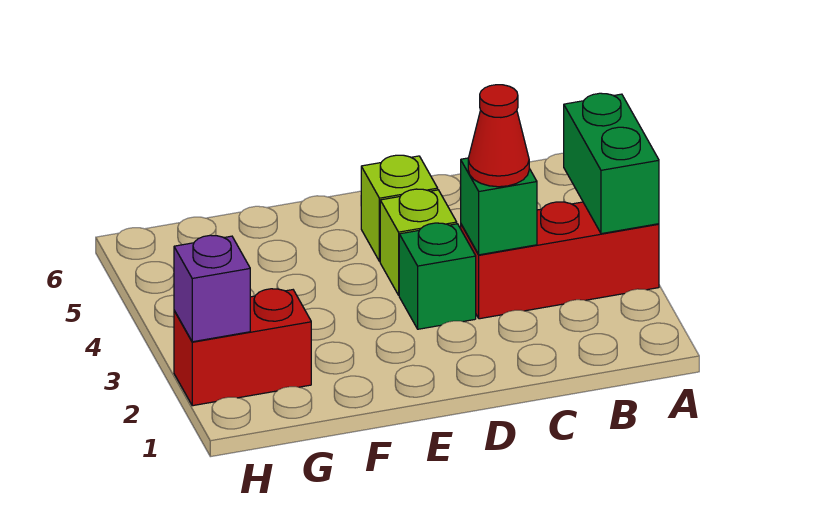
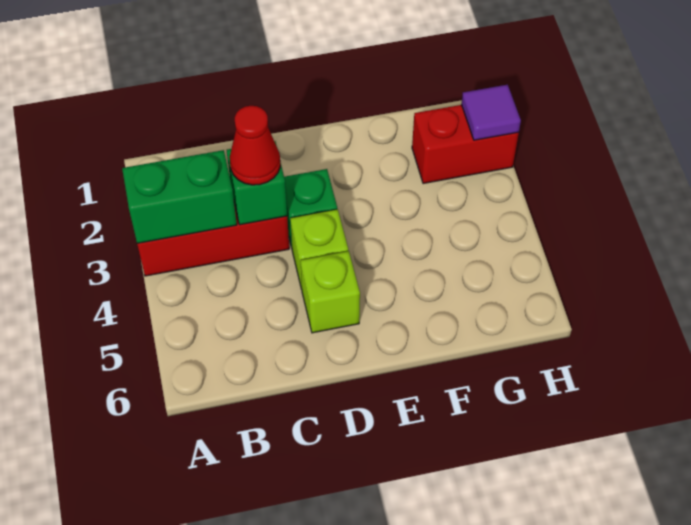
green brick A3:A4 level 2 -> green brick A3:B3 level 2
purple brick H2 level 2 -> purple tile H2 level 2

